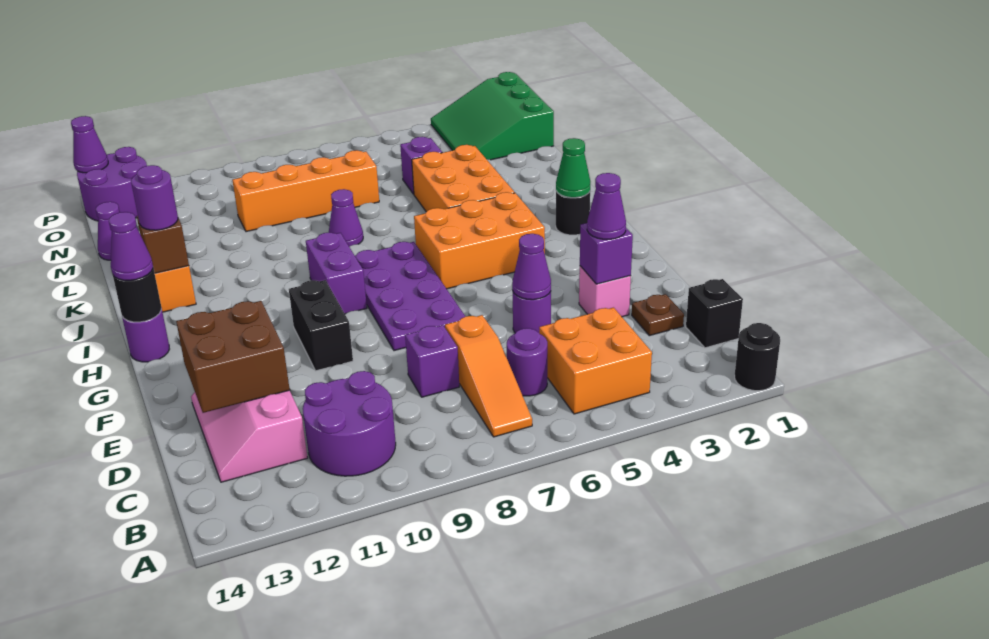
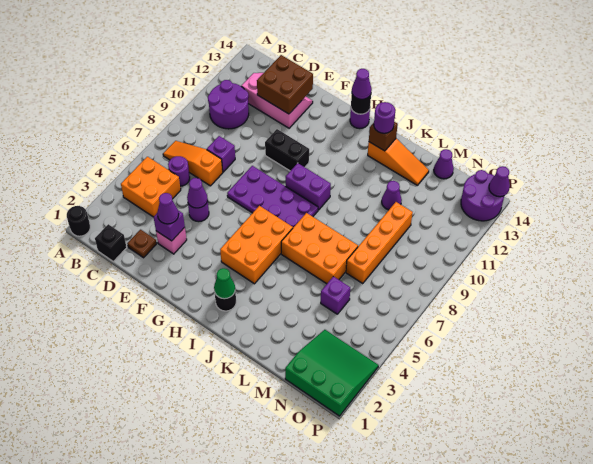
orange brick J4:L5 level 1 -> orange brick J6:L7 level 1
purple cone K8 level 1 -> purple cone L11 level 1

